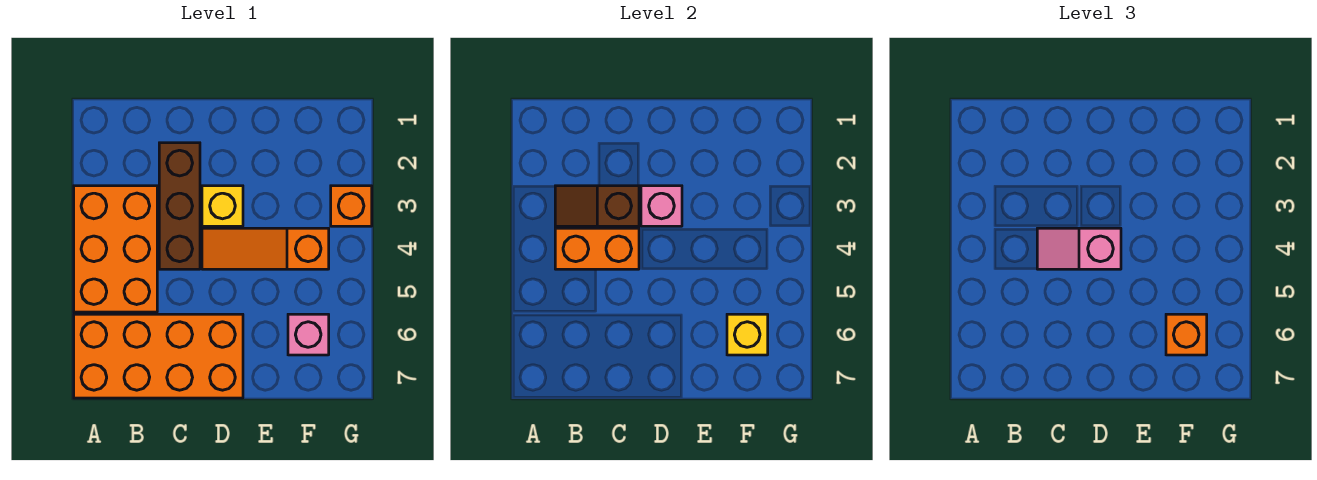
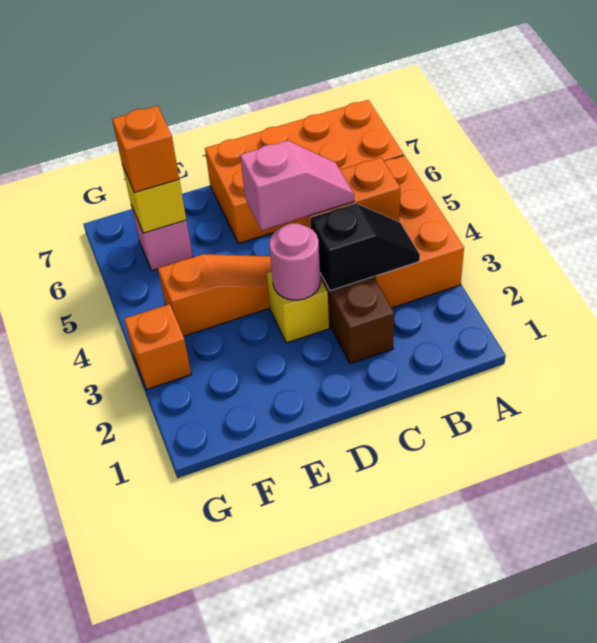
brown slope B3:C3 level 2 top C -> black slope B3:C3 level 2 top C
pink brick D3 level 2 -> pink round brick D3 level 2

